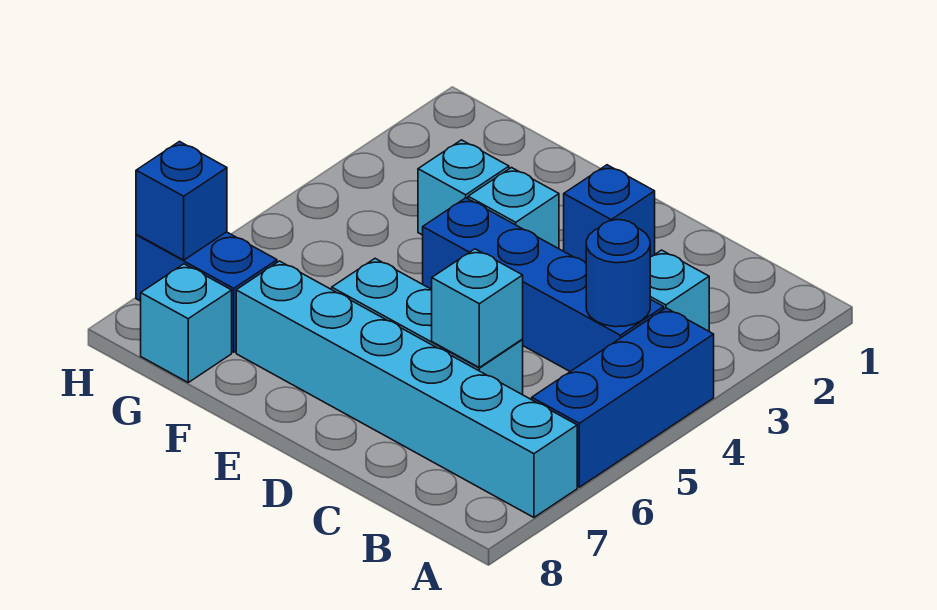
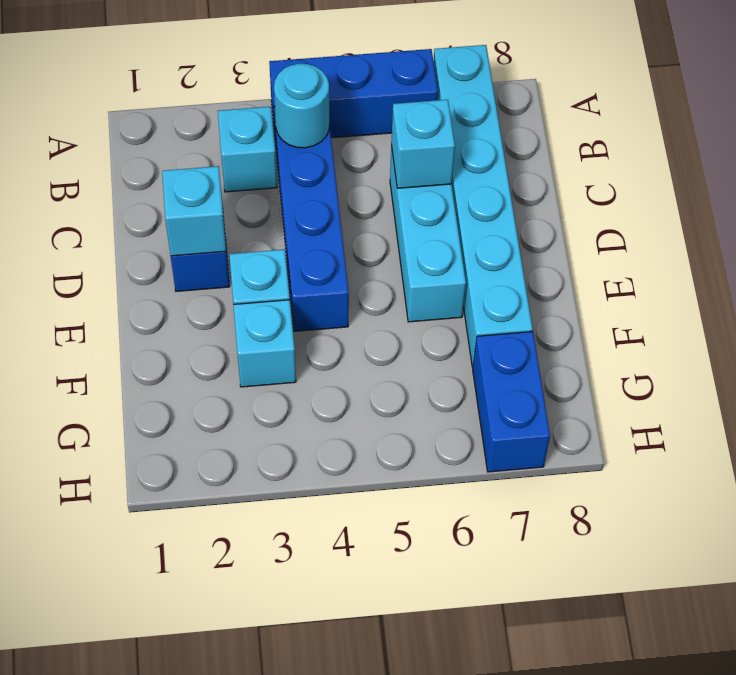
blue round brick B4 level 2 -> cyan round brick B4 level 2
cyan brick G8 level 1 -> cyan brick D2 level 2
blue brick H7 level 2 -> none

